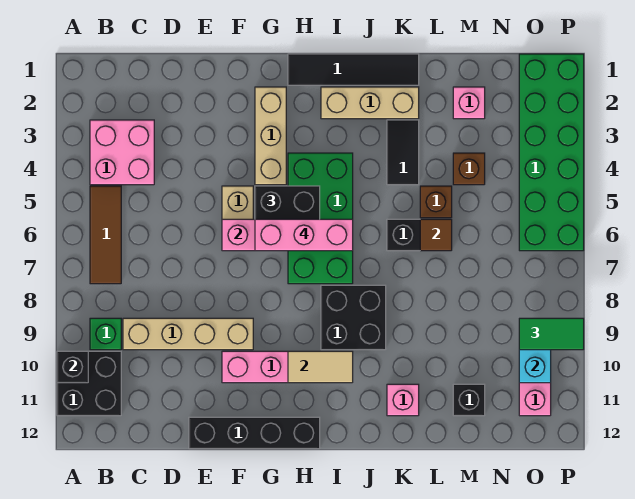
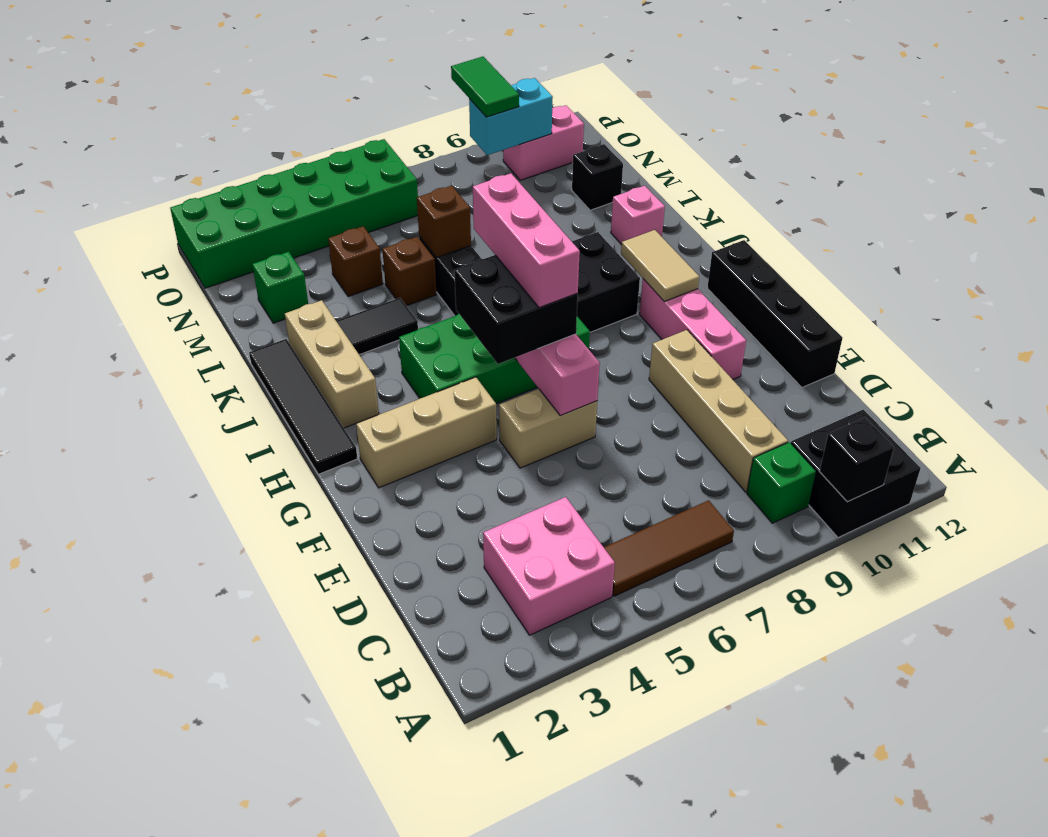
brown tile L6 level 2 -> brown brick L6 level 2
pink brick M2 level 1 -> green brick M2 level 1

